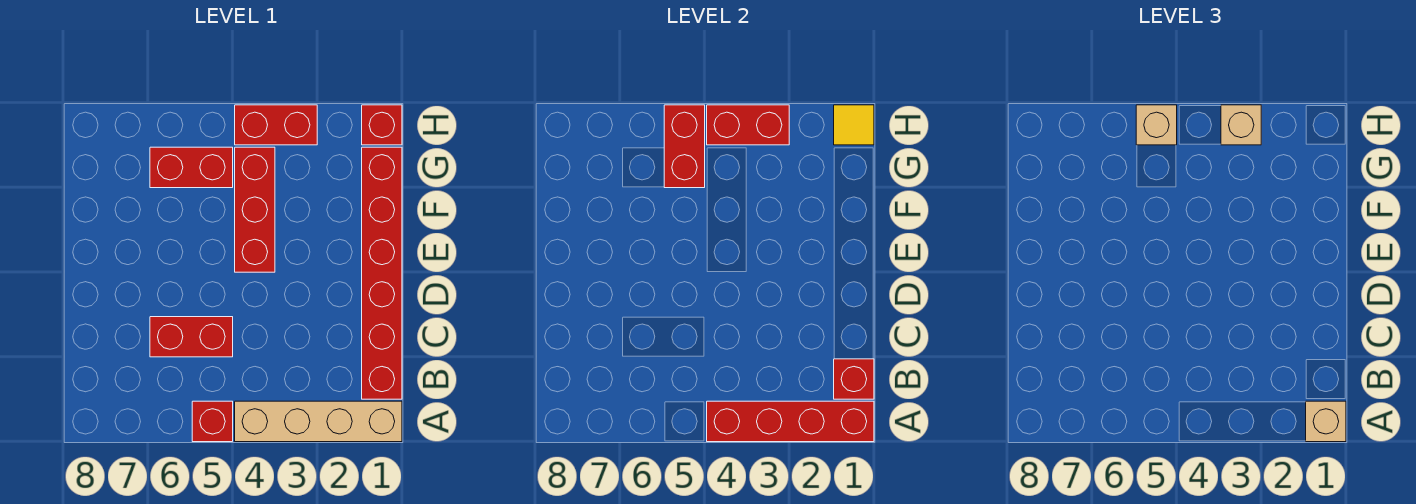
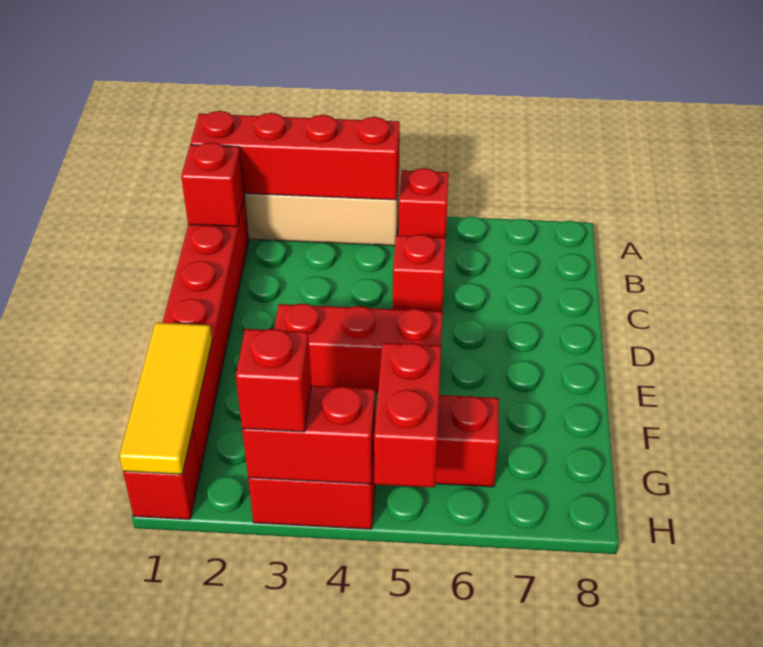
tan brick A1 level 3 -> none
red brick C5:C6 level 1 -> red brick C5 level 1
red brick E4:G4 level 1 -> red brick E3:E5 level 1
yellow tile H1 level 2 -> yellow tile F1:H1 level 2
tan brick H3 level 3 -> red brick H3 level 3
tan brick H5 level 3 -> none

